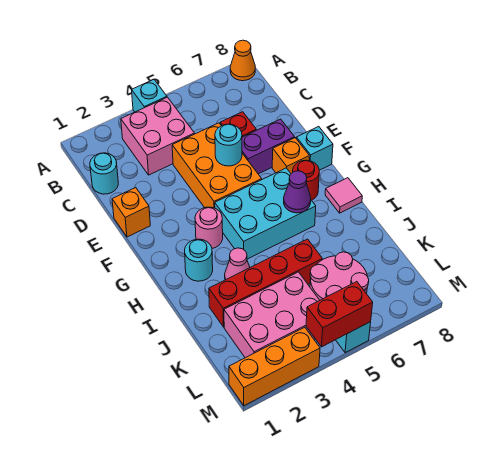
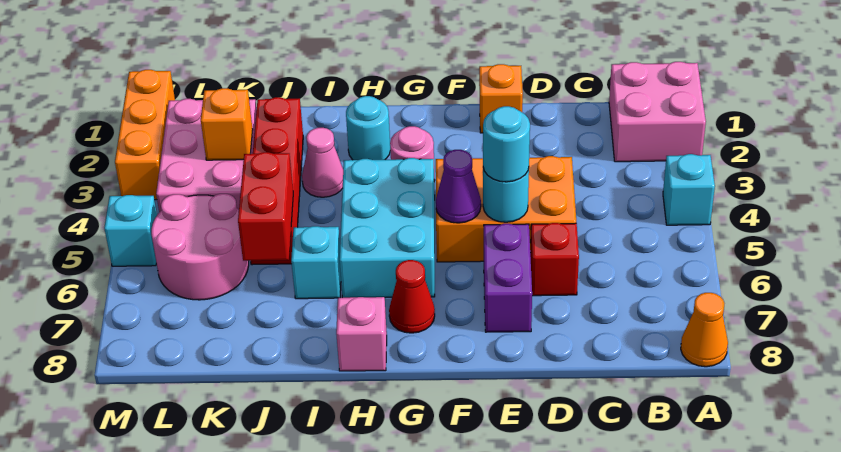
pink brick B3:C4 level 1 -> pink brick A1:B2 level 1
cyan round brick C1 level 1 -> cyan round brick E5 level 3
orange brick F7 level 1 -> orange brick K3 level 2
cyan brick F8 level 1 -> cyan brick I6 level 1
red round brick G7 level 1 -> red cone G7 level 1
purple cone H6 level 2 -> purple cone F5 level 2
pink tile H8 level 1 -> pink brick H8 level 1
red brick M4:M5 level 2 -> red brick J5:J6 level 2

